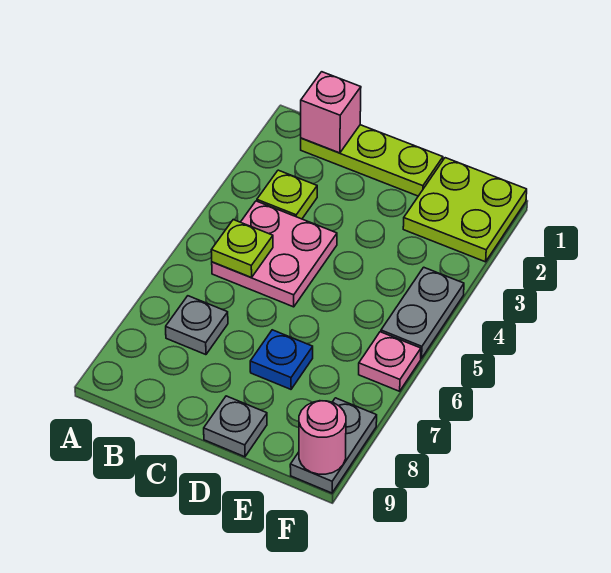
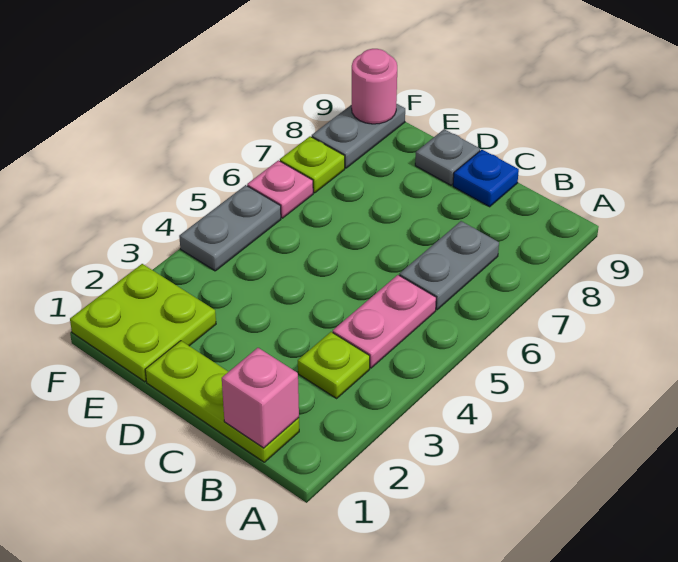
pink plate B4:C5 level 1 -> pink plate B4:B5 level 1
lime plate B5 level 2 -> lime plate F7 level 1
grey plate B7 level 1 -> grey plate B6:B7 level 1
blue plate D7 level 1 -> blue plate C9 level 1

